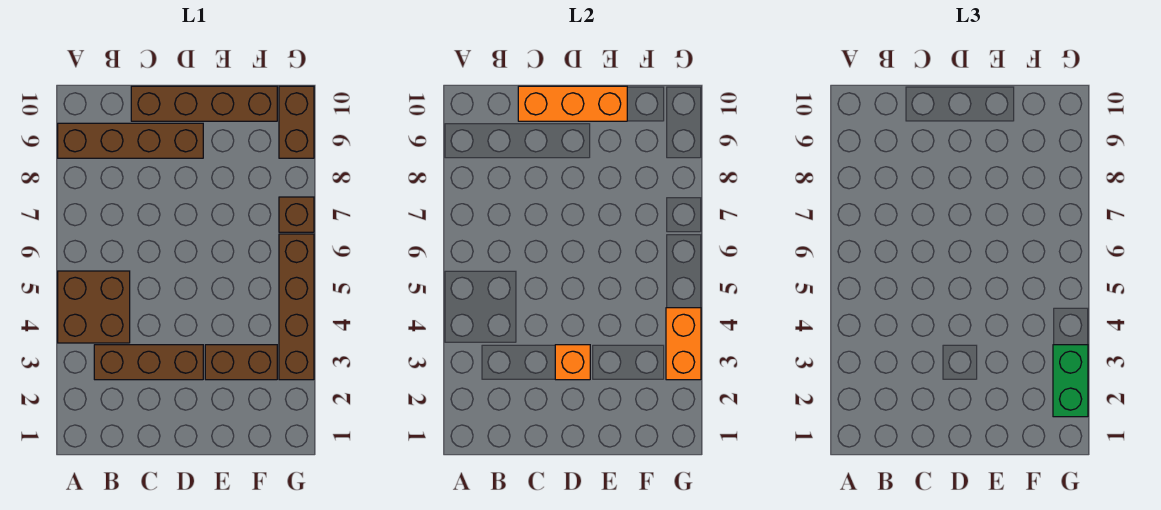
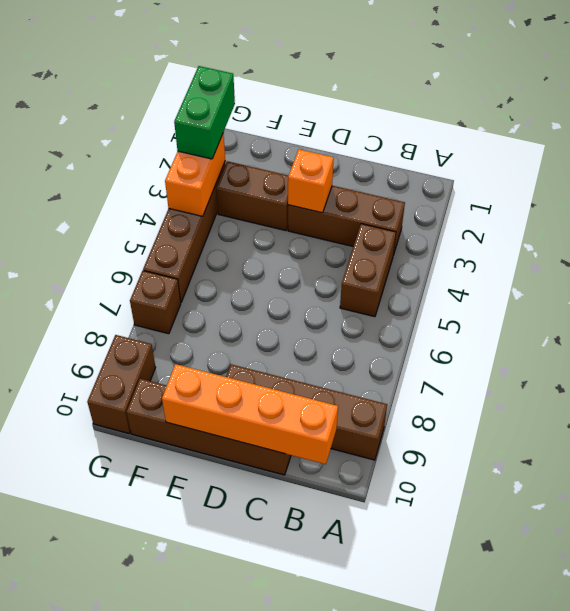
brown brick A4:B5 level 1 -> brown brick B4:B5 level 1
orange brick C10:E10 level 2 -> orange brick B10:E10 level 2

